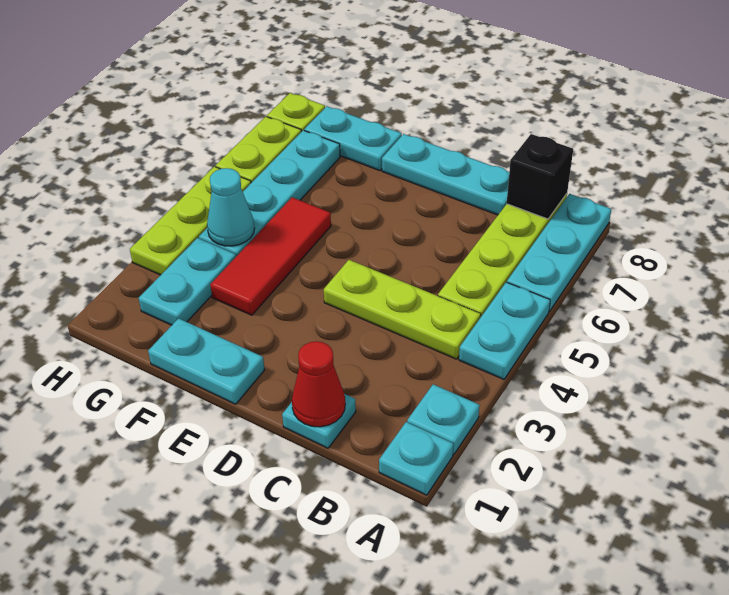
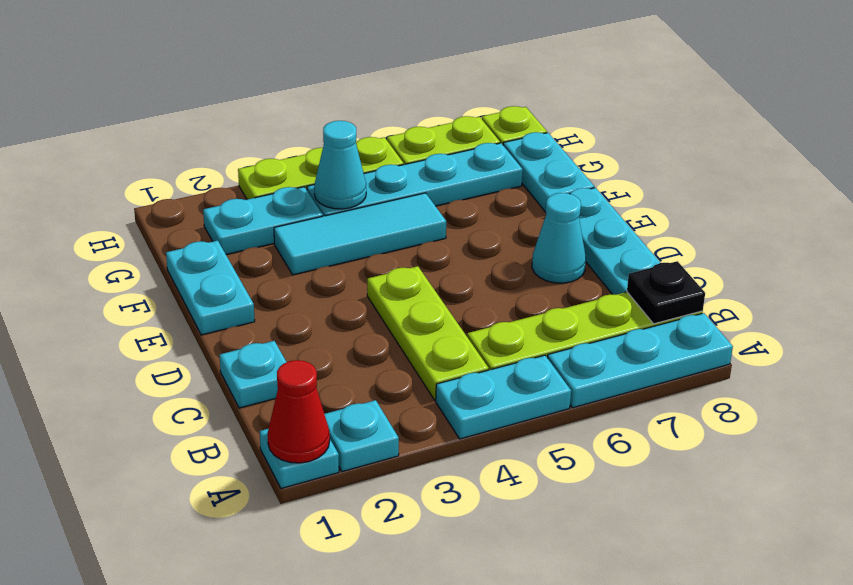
black brick B8 level 2 -> black plate B8 level 2
red cone C1 level 2 -> red cone A1 level 2
none -> cyan cone D7 level 1
red tile F3:F5 level 1 -> cyan tile F3:F5 level 1

